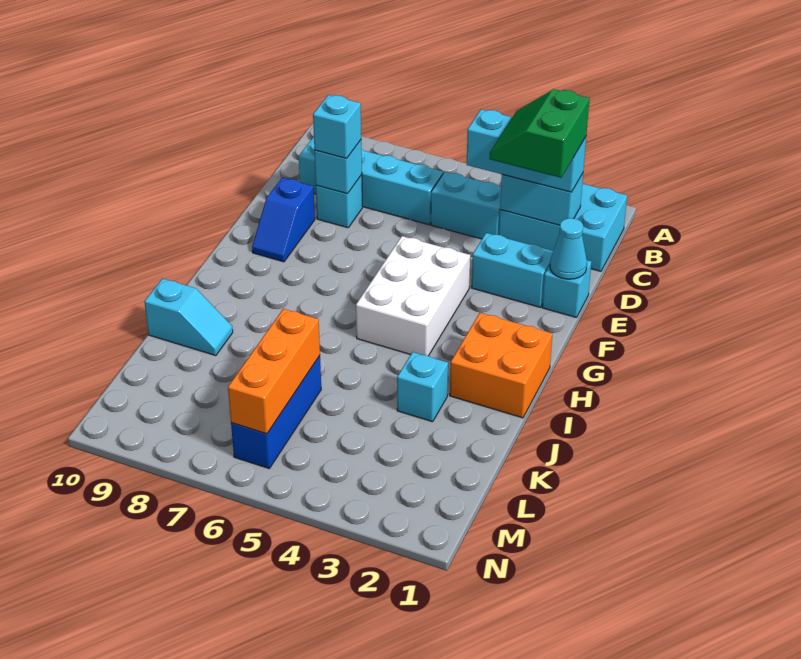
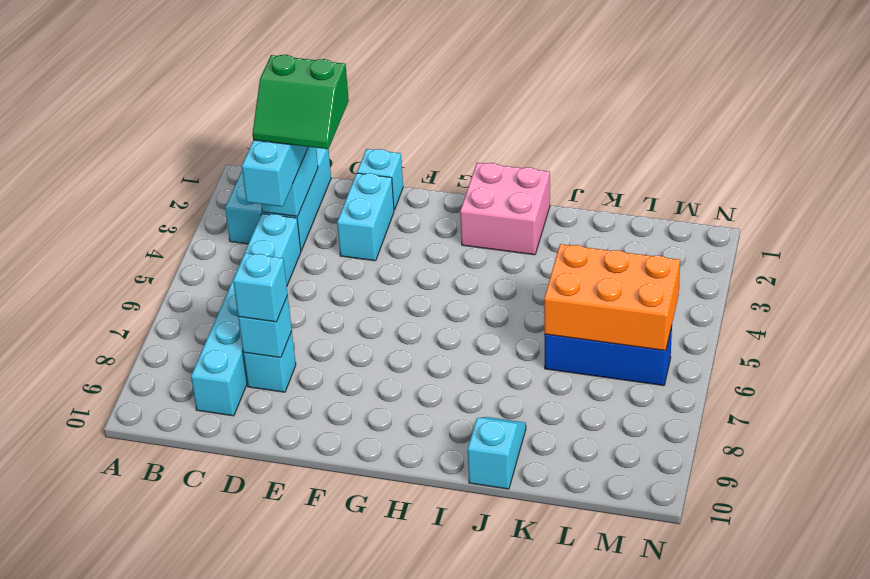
cyan cone E1 level 2 -> none
blue slope E9:F9 level 1 top E -> none
white brick F4:H5 level 1 -> none
orange brick H1:I2 level 1 -> pink brick H1:I2 level 1
cyan brick J3 level 1 -> none
orange brick K6:M6 level 2 -> orange brick K5:M6 level 2

